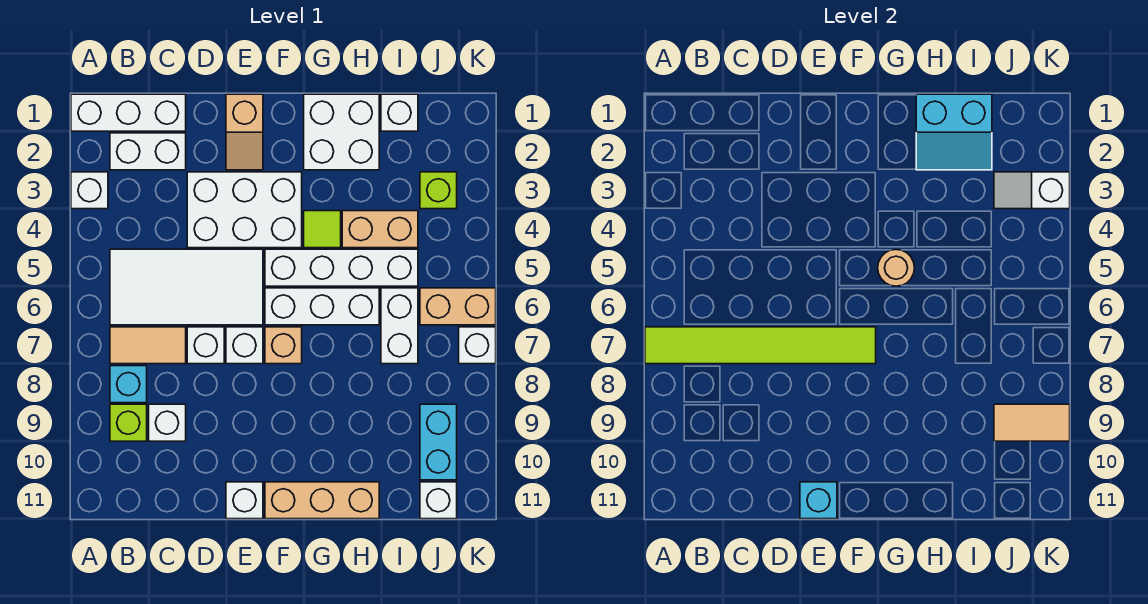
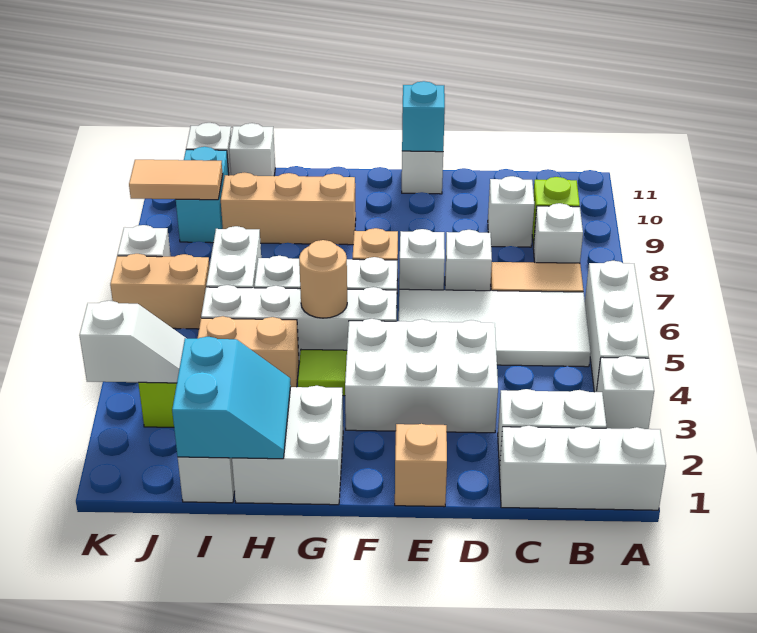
none -> white brick A4:A6 level 1
lime tile A7:F7 level 2 -> none
cyan brick B8 level 1 -> white brick B8 level 1
tan brick F11:H11 level 1 -> tan brick G9:I9 level 1
cyan slope H1:I2 level 2 top 1 -> cyan slope H1:I2 level 2 top I
none -> white brick I11 level 1

